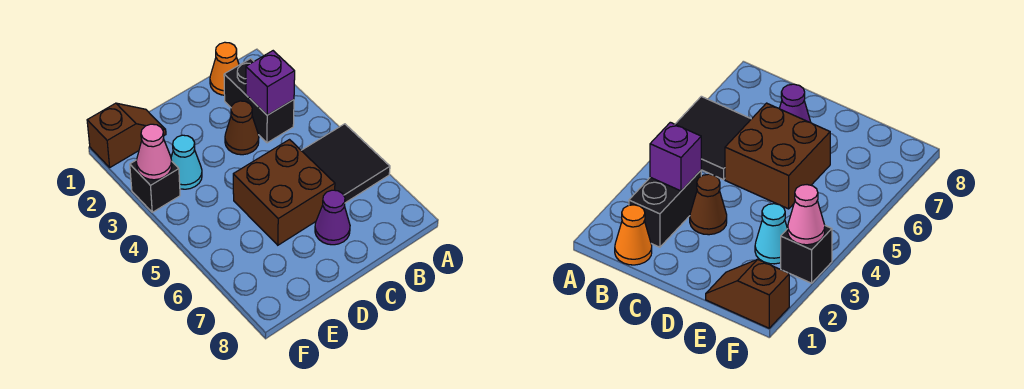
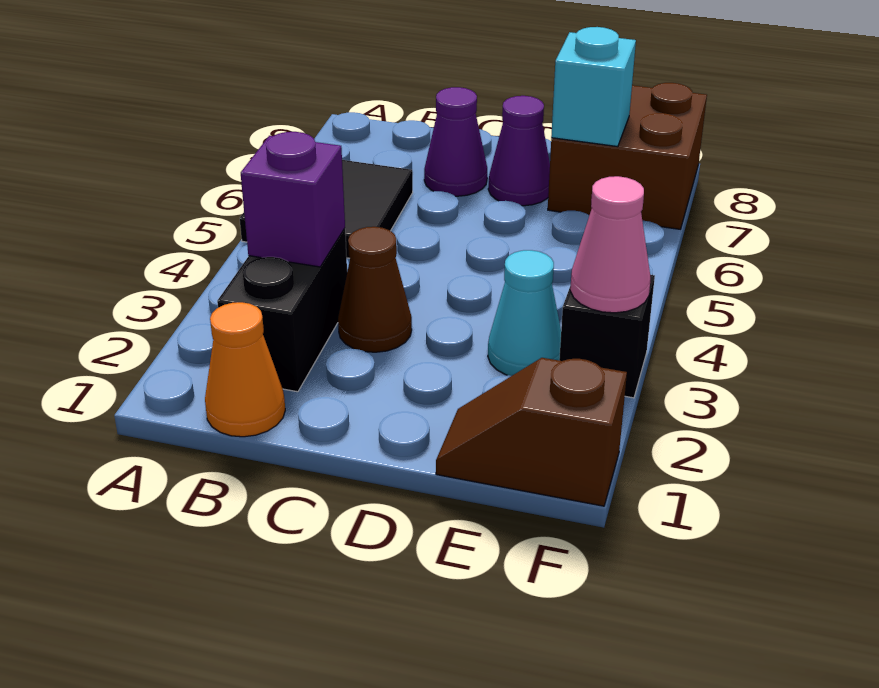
brown brick C5:D6 level 1 -> brown brick E7:F8 level 1
none -> purple cone D7 level 1
none -> cyan brick E7 level 2

